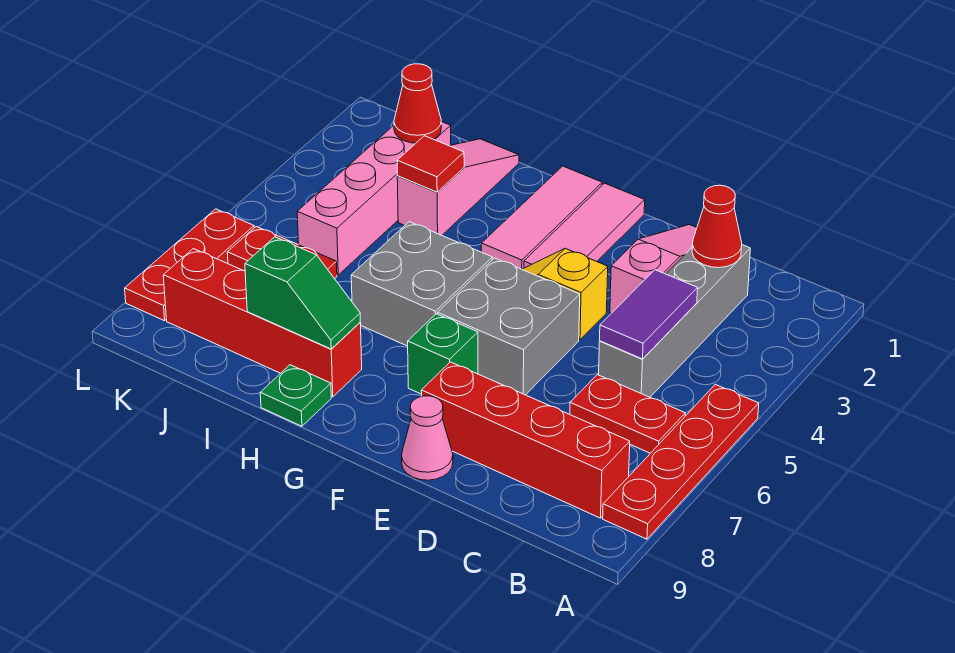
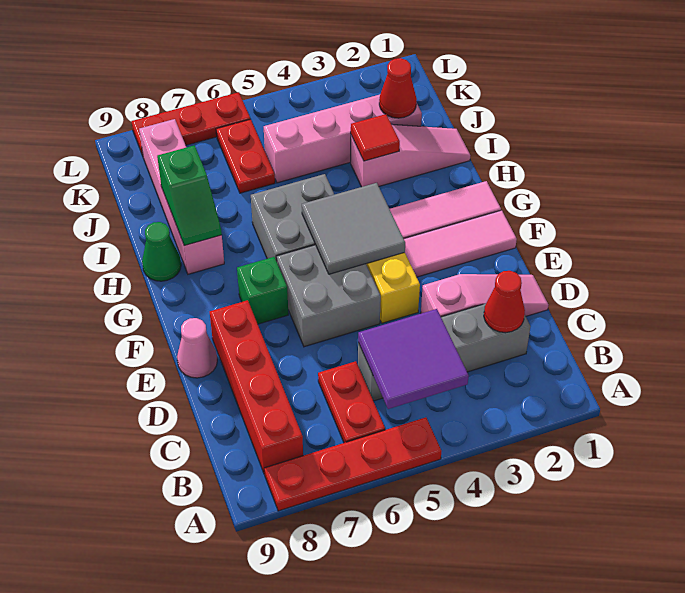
purple tile C4:C5 level 2 -> purple tile B4:C5 level 2
none -> grey tile F4:G5 level 2
red brick H8:K8 level 1 -> pink brick H8:K8 level 1
green plate H9 level 1 -> green cone H9 level 1

